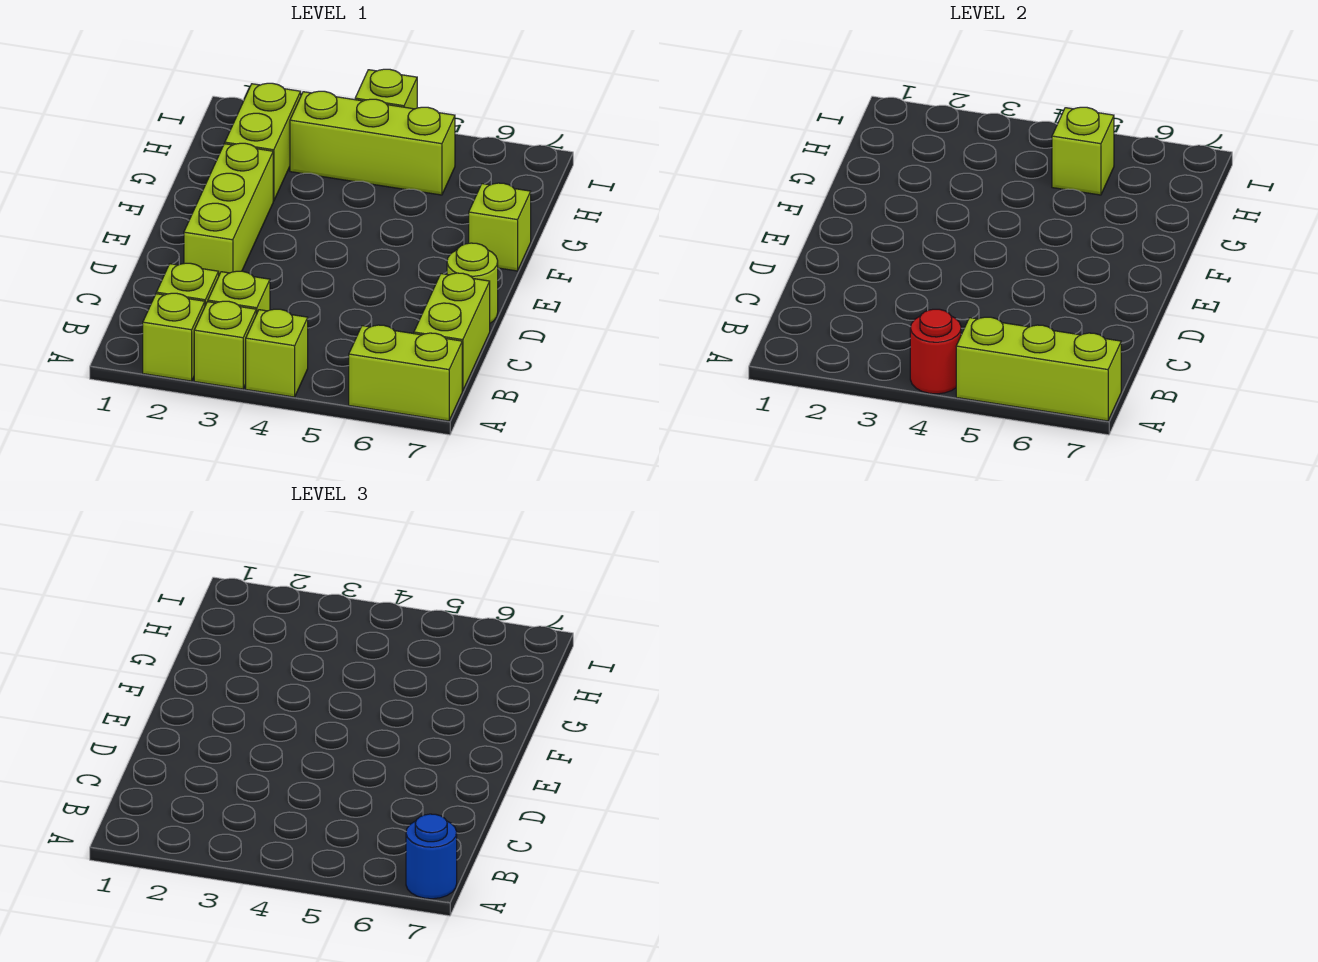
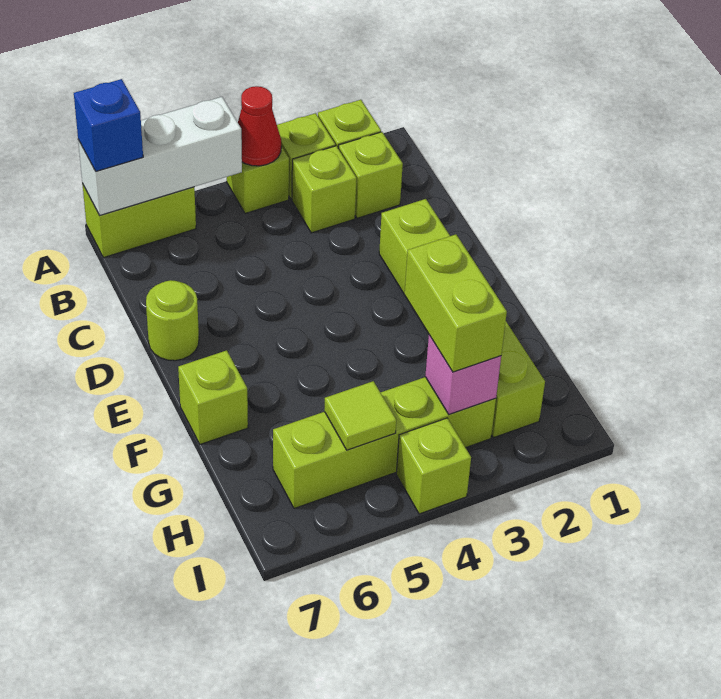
red round brick A4 level 2 -> red cone A4 level 2
lime brick A5:A7 level 2 -> white brick A5:A7 level 2
blue round brick A7 level 3 -> blue brick A7 level 3
lime brick B7:C7 level 1 -> lime brick G3:H3 level 3
lime brick H3:H5 level 1 -> lime brick H3:H6 level 1
none -> pink brick H3 level 2
lime brick H5 level 2 -> lime tile H5 level 2

